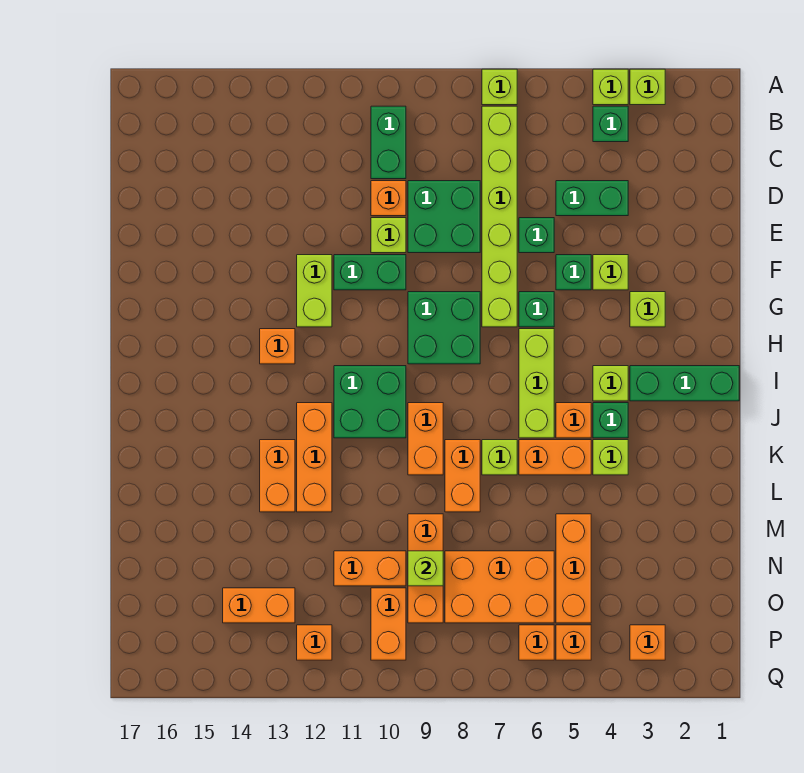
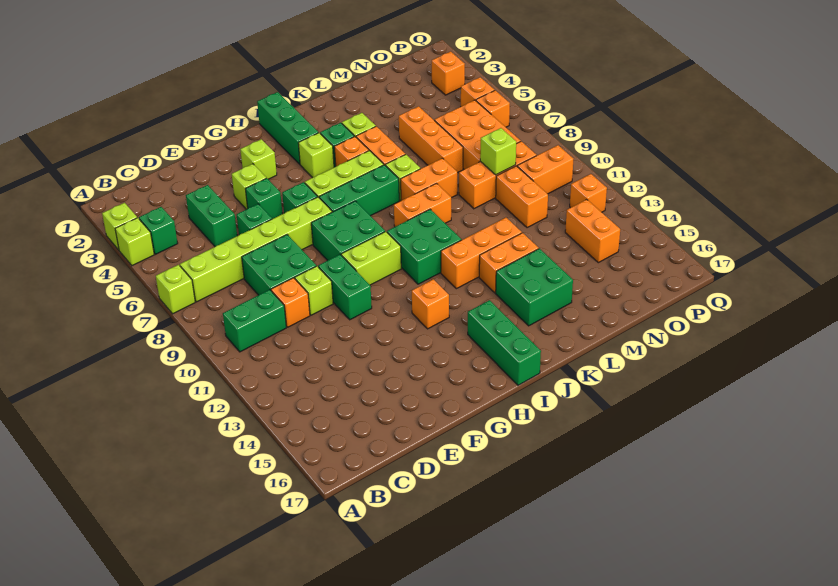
lime brick F12:G12 level 1 -> lime brick G10:H10 level 1
none -> green brick H7:J7 level 1
none -> green brick I15:I17 level 1
none -> green brick K14:L15 level 1
orange brick M5:O5 level 1 -> orange brick M5:M7 level 1

